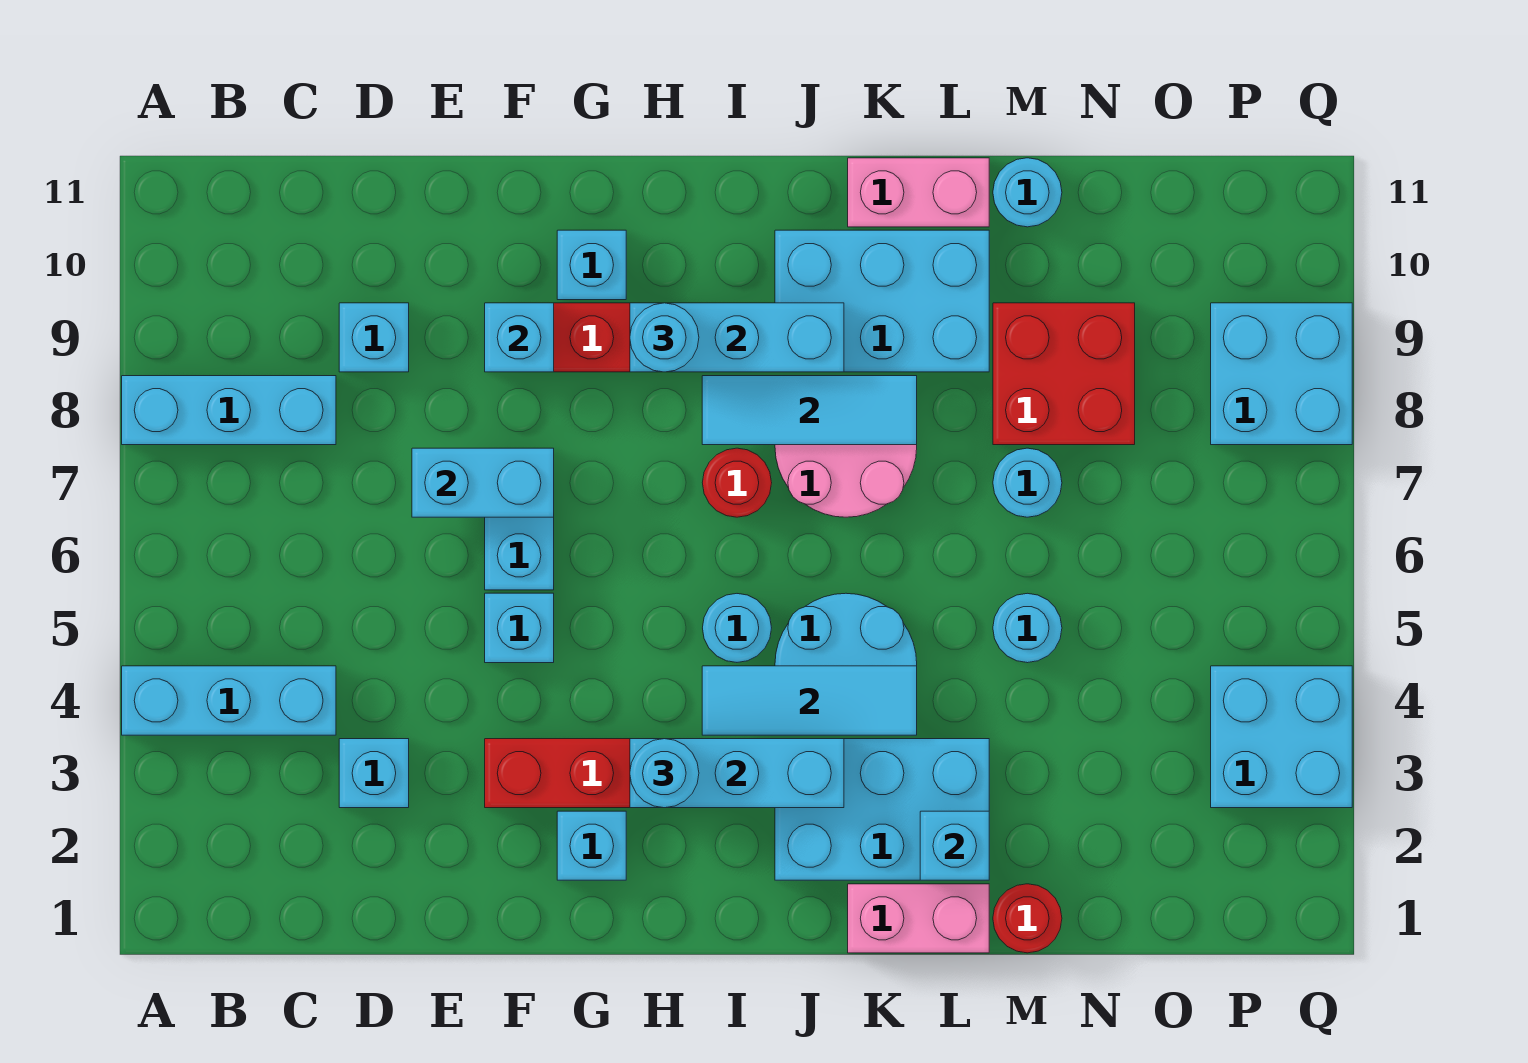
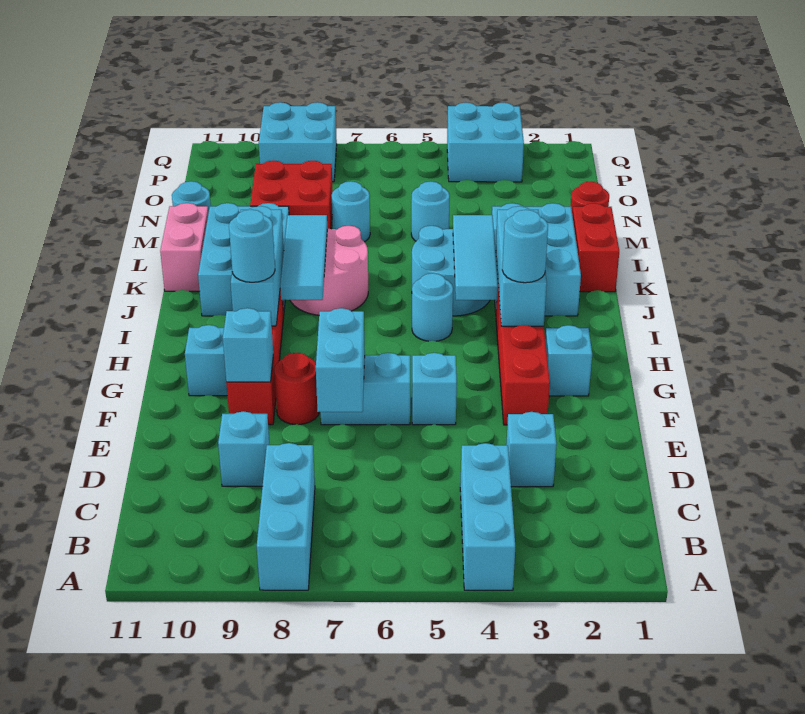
red round brick I7 level 1 -> red round brick F8 level 1
pink brick K1:L1 level 1 -> red brick K1:L1 level 1
cyan brick L2 level 2 -> none

